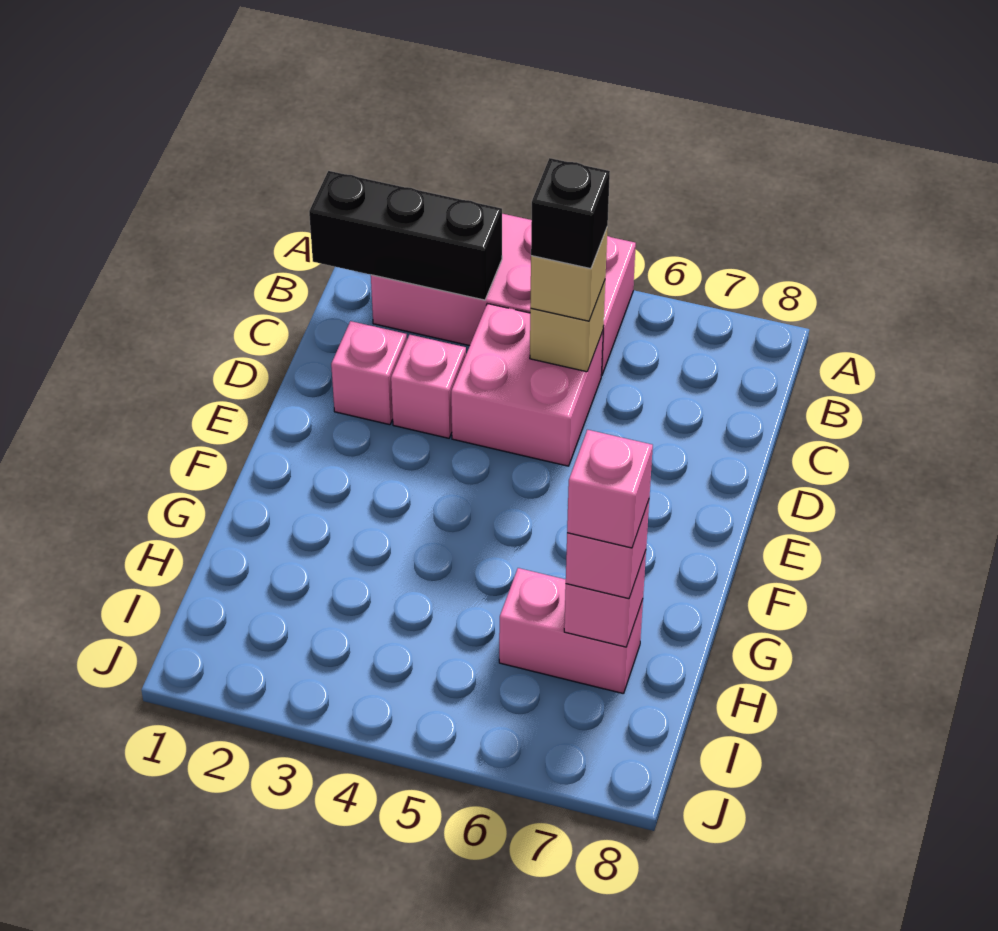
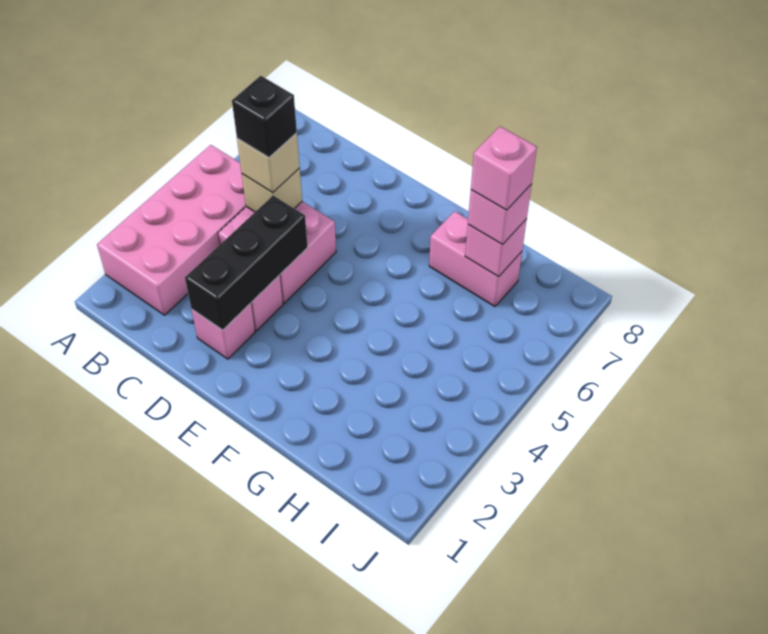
black brick B1:B3 level 2 -> black brick D2:D4 level 2
pink brick H6:H7 level 1 -> pink brick G7:H7 level 1

